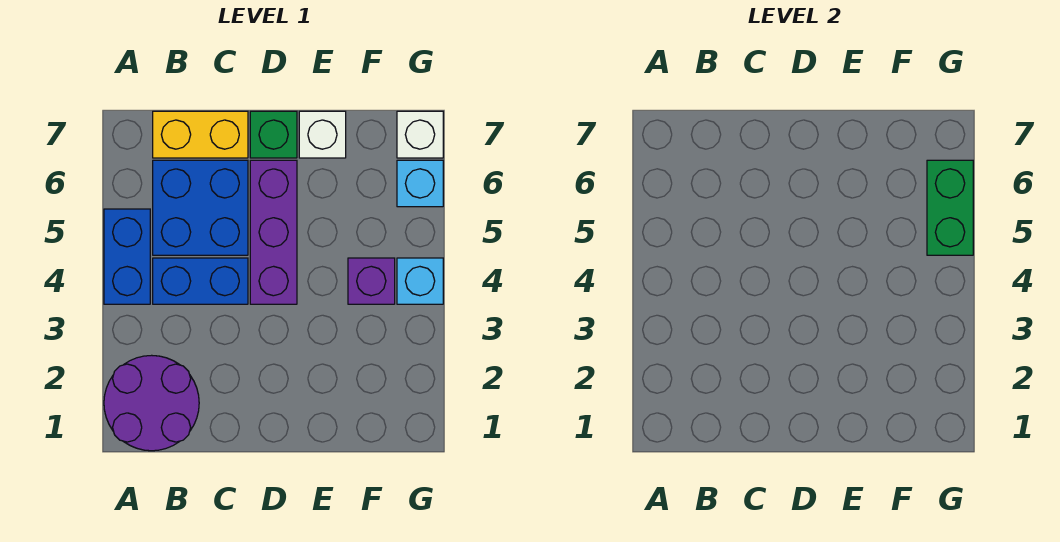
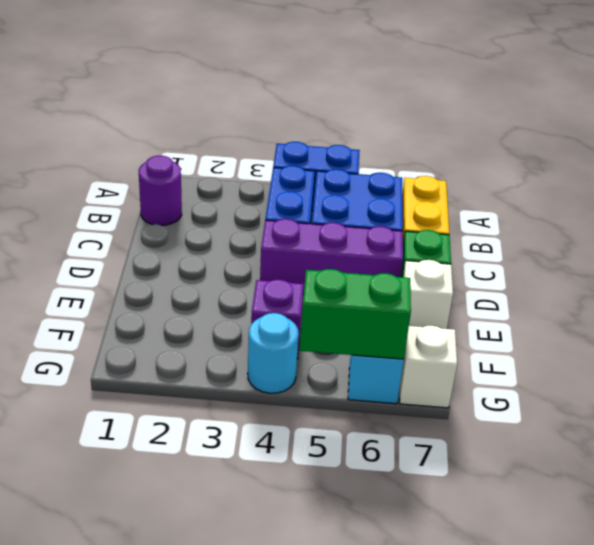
purple round brick A1:B2 level 1 -> purple round brick B1 level 1
cyan brick G4 level 1 -> cyan round brick G4 level 1

